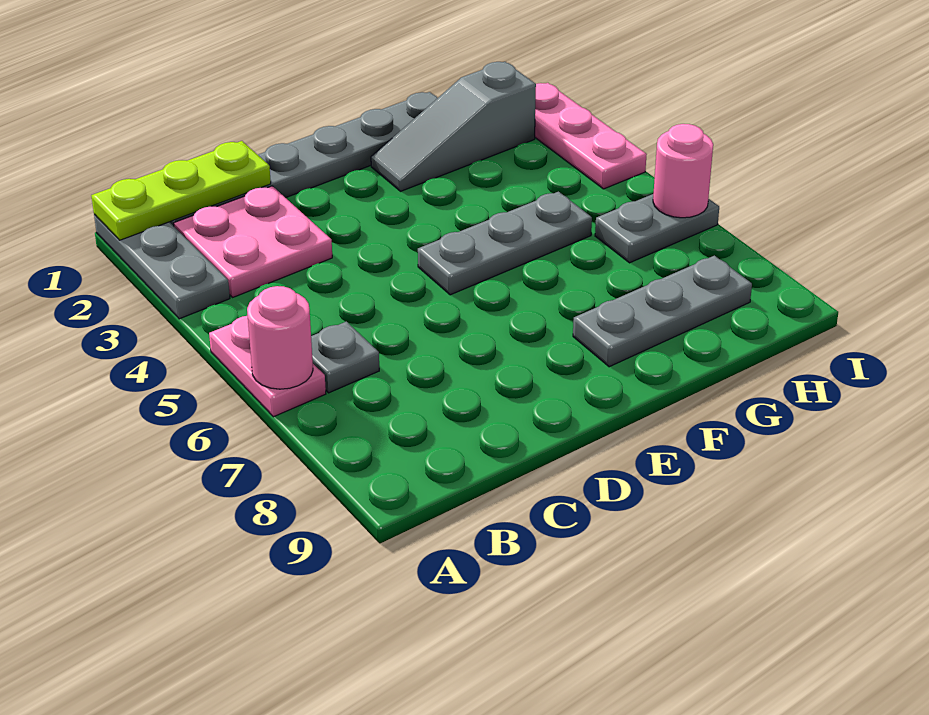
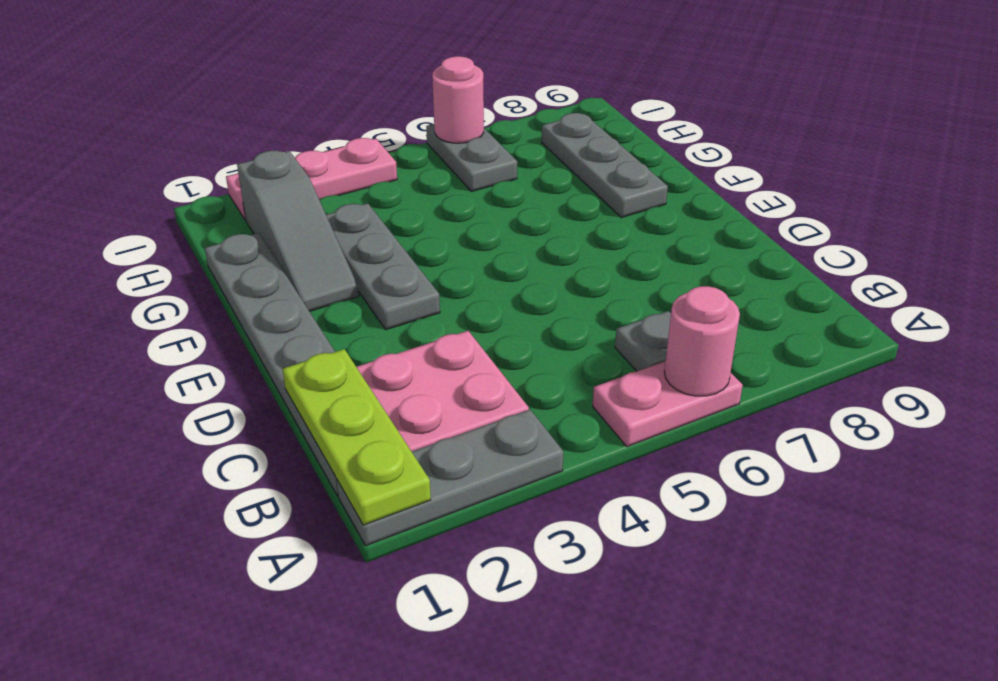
grey plate E5:G5 level 1 -> grey plate E3:G3 level 1

